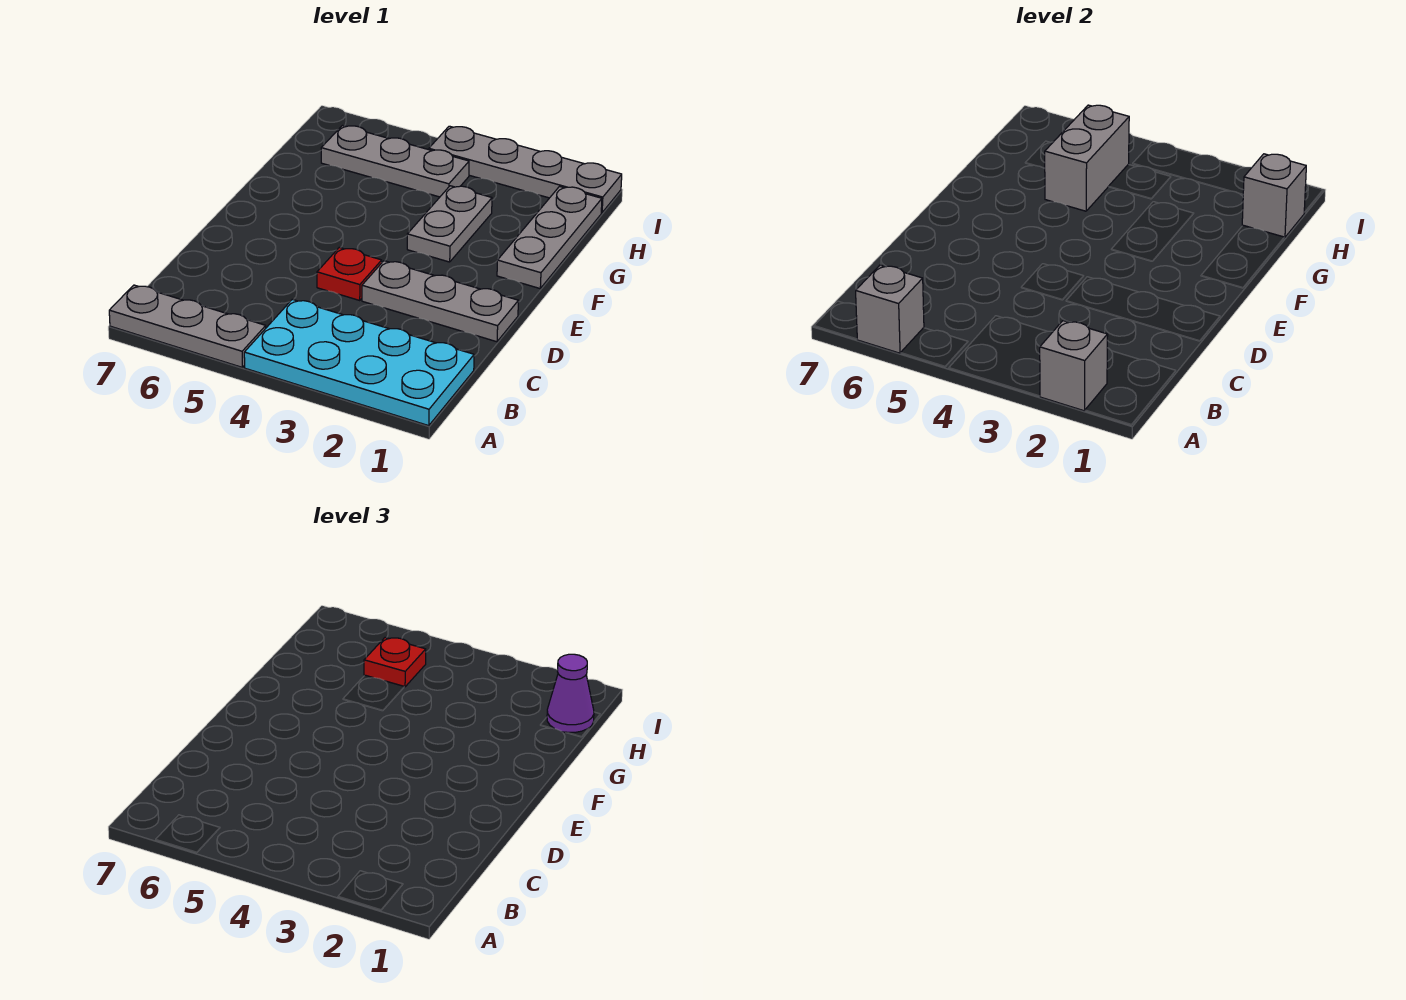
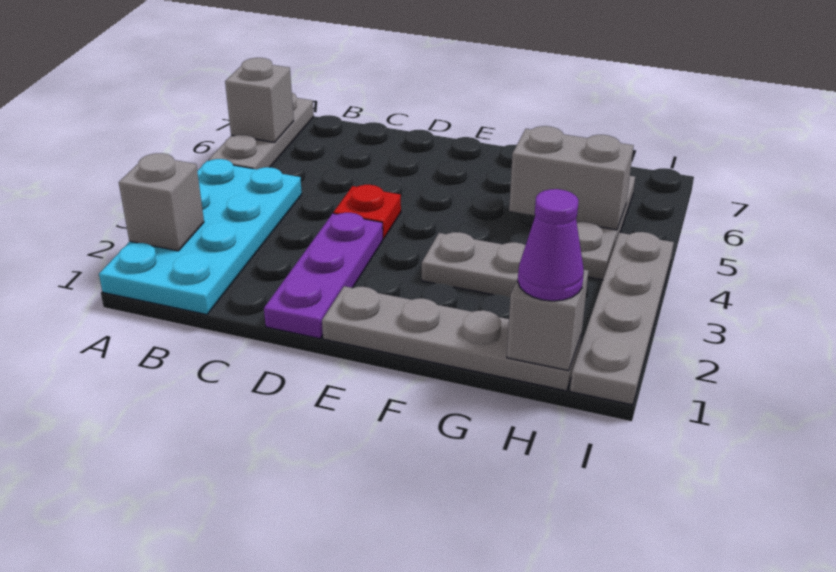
grey plate D1:D3 level 1 -> purple plate D1:D3 level 1
grey plate F1:H1 level 1 -> grey plate E1:H1 level 1
red plate H5 level 3 -> none

